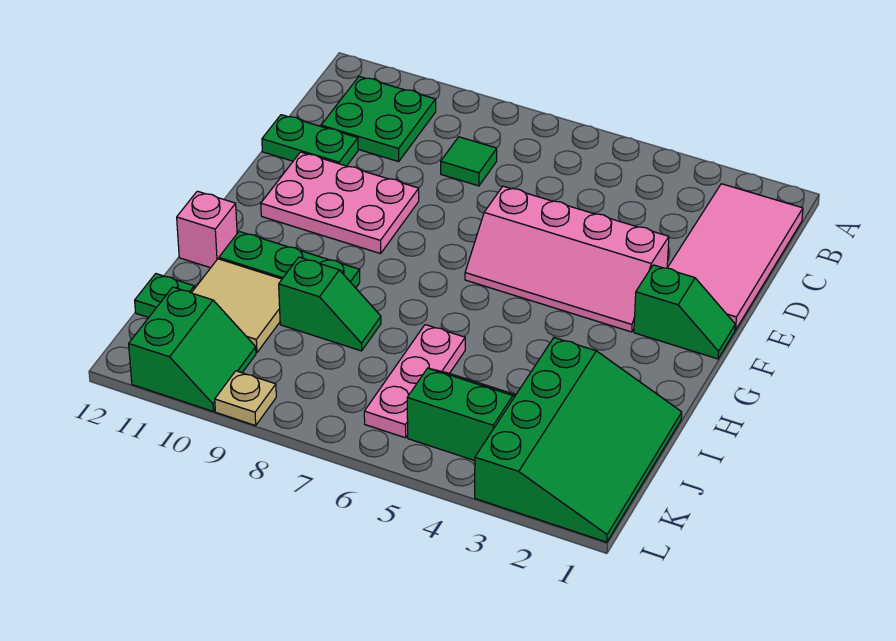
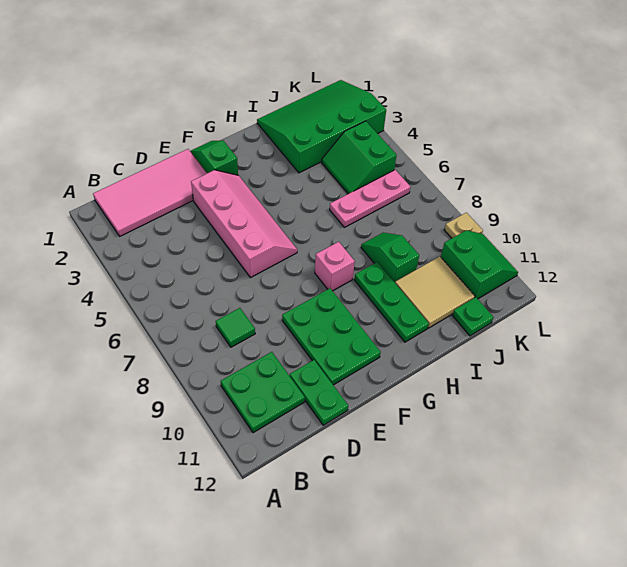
pink plate E9:F11 level 1 -> green plate E9:F11 level 1
pink brick H12 level 1 -> pink brick G8 level 1
green slope K10:L11 level 1 top 11 -> green slope K10:L11 level 1 top K

